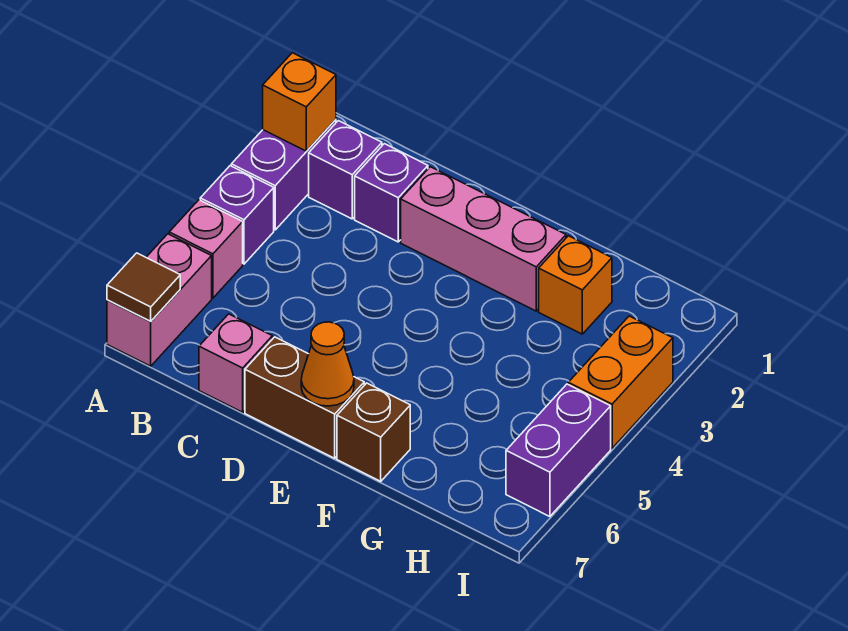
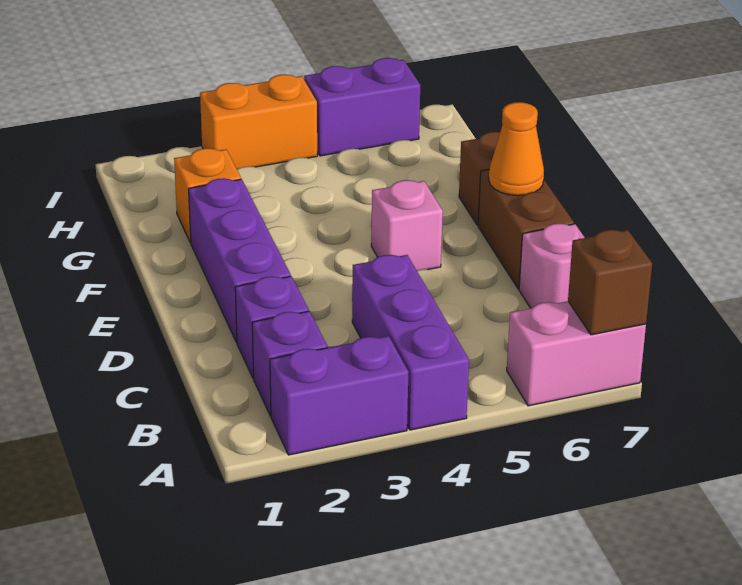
orange brick A2 level 2 -> none
purple brick A4 level 1 -> purple brick A4:C4 level 1
pink brick A5 level 1 -> pink brick E5 level 1
brown tile A7 level 2 -> brown brick A7 level 2
pink brick D2:F2 level 1 -> purple brick D2:F2 level 1

